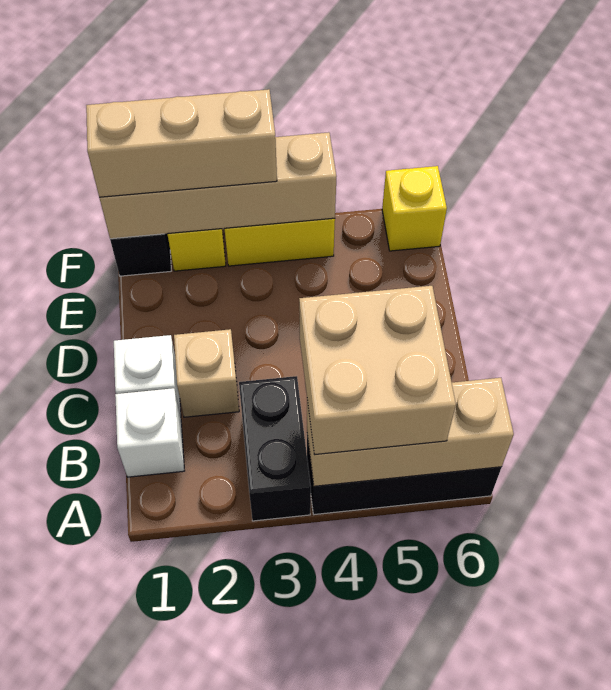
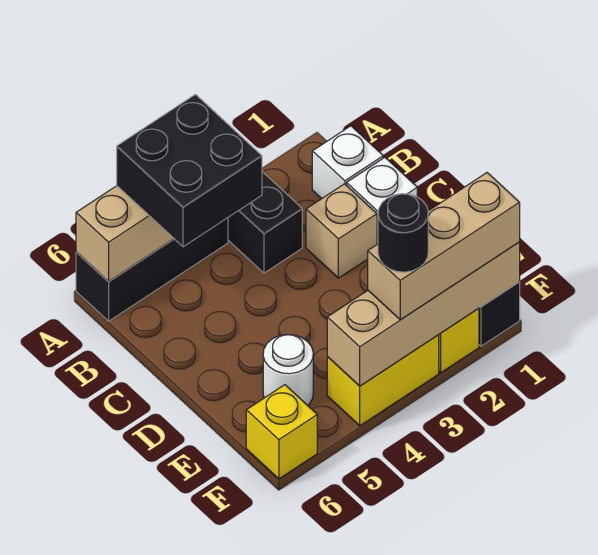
tan brick A4:B5 level 3 -> black brick A4:B5 level 3
none -> white round brick E5 level 1
none -> black round brick F3 level 4

